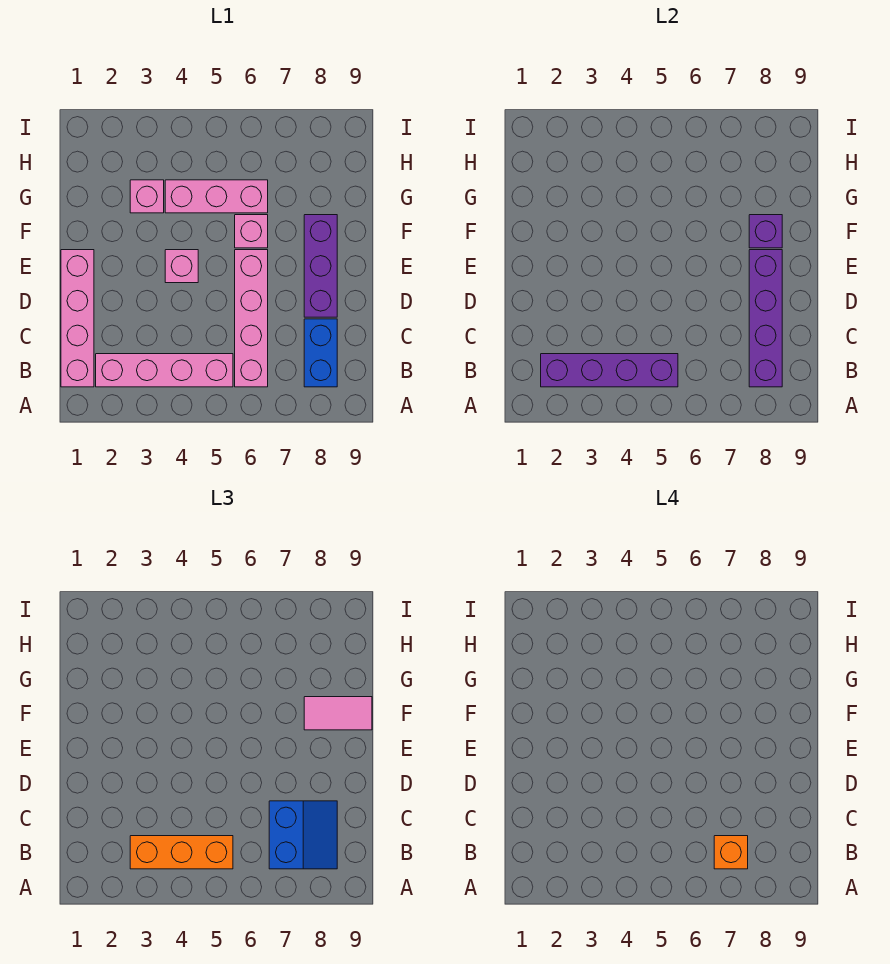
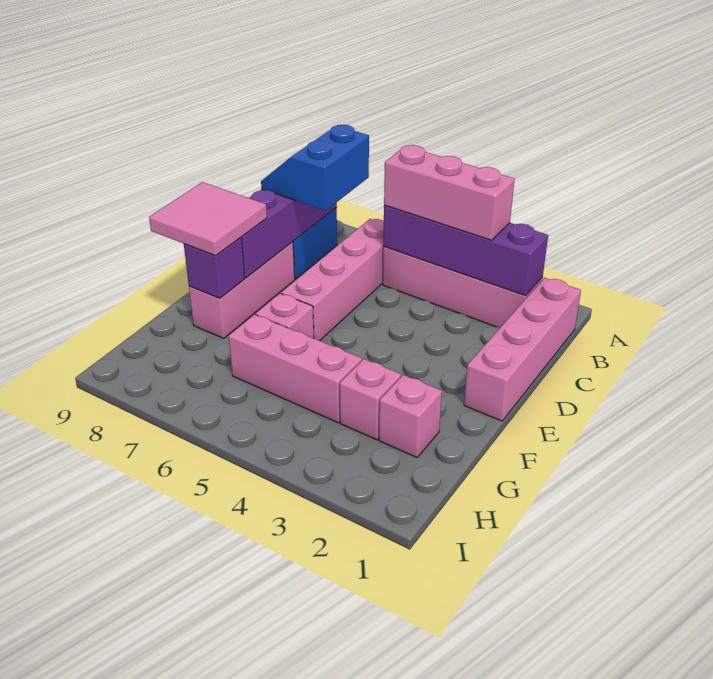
orange brick B3:B5 level 3 -> pink brick B3:B5 level 3
orange brick B7 level 4 -> none
purple brick D8:F8 level 1 -> pink brick D8:F8 level 1
pink brick E4 level 1 -> pink brick G2 level 1
pink tile F8:F9 level 3 -> pink tile E8:F9 level 3

